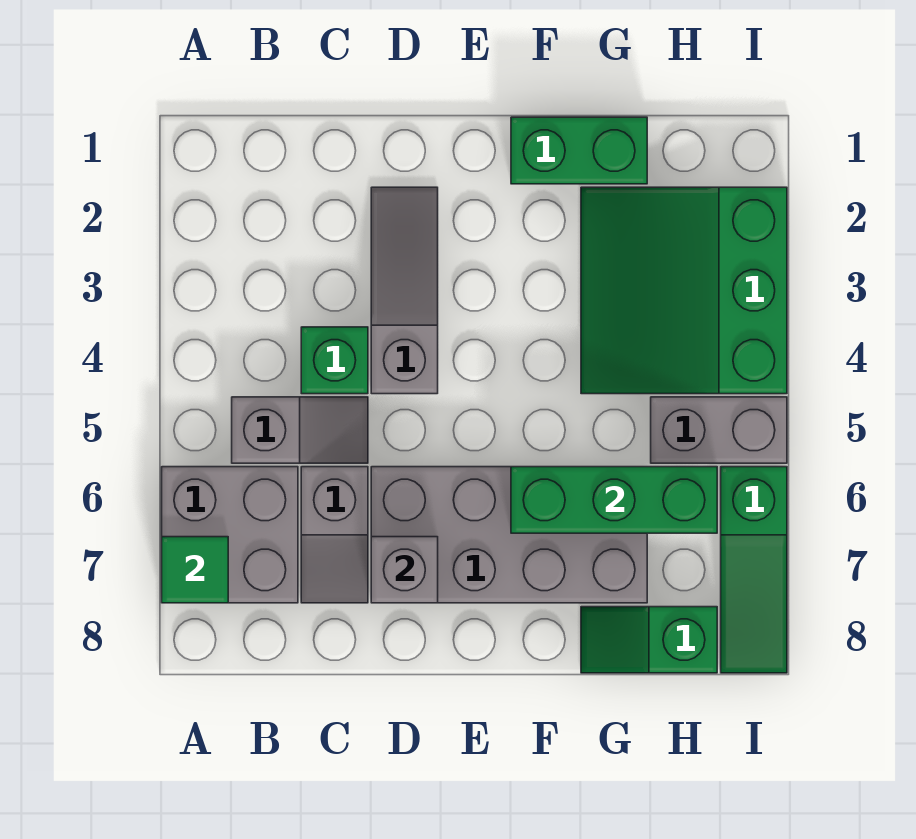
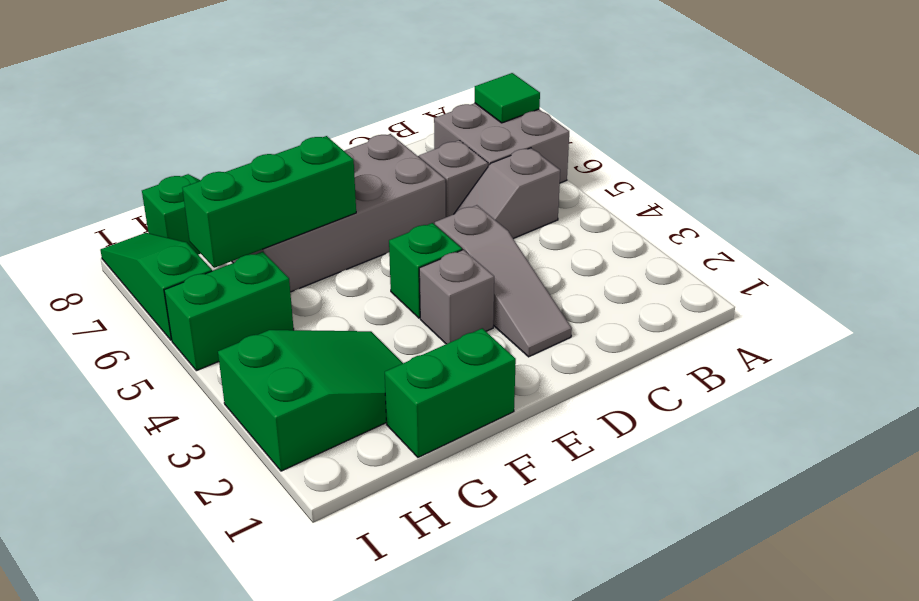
green brick C4 level 1 -> green brick E4 level 1
grey brick D7 level 2 -> grey brick E3 level 1
green slope G2:I4 level 1 top I -> green slope G2:I3 level 1 top I
grey brick H5:I5 level 1 -> green brick H5:I5 level 1

